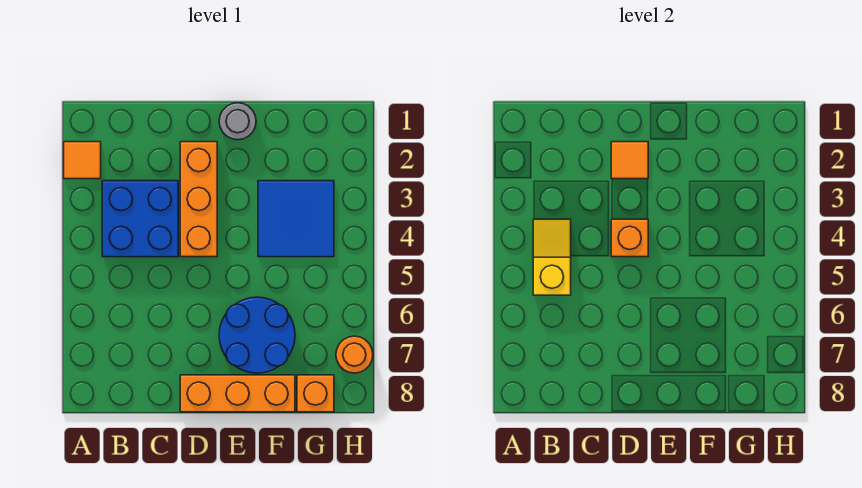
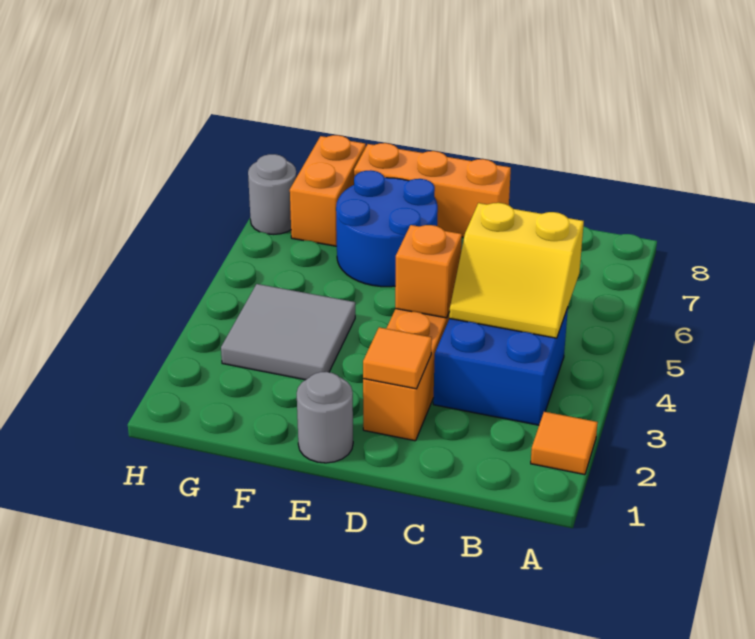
yellow slope B4:B5 level 2 top 5 -> yellow slope B4:C5 level 2 top 5
blue tile F3:G4 level 1 -> grey tile F3:G4 level 1
orange brick G8 level 1 -> orange brick G7:G8 level 1
orange round brick H7 level 1 -> grey round brick H7 level 1

